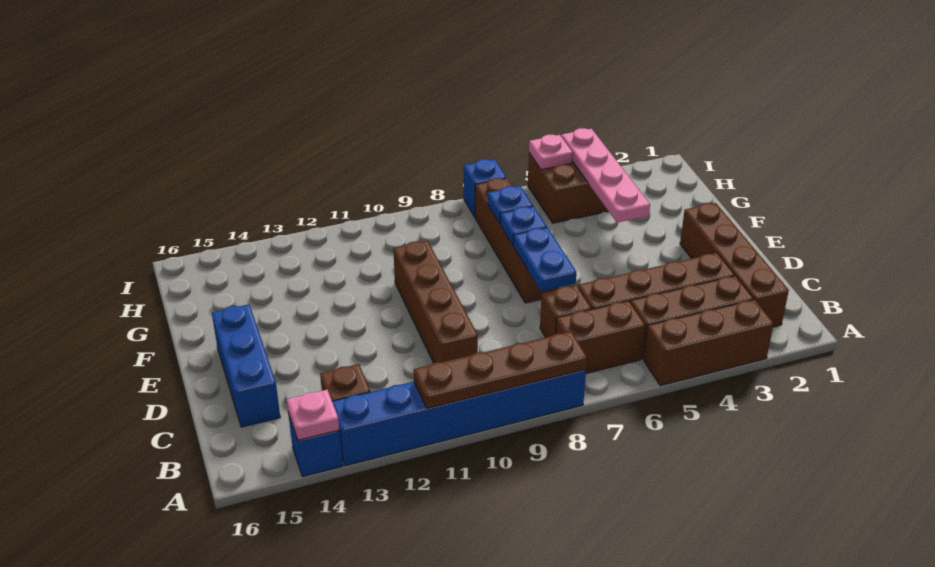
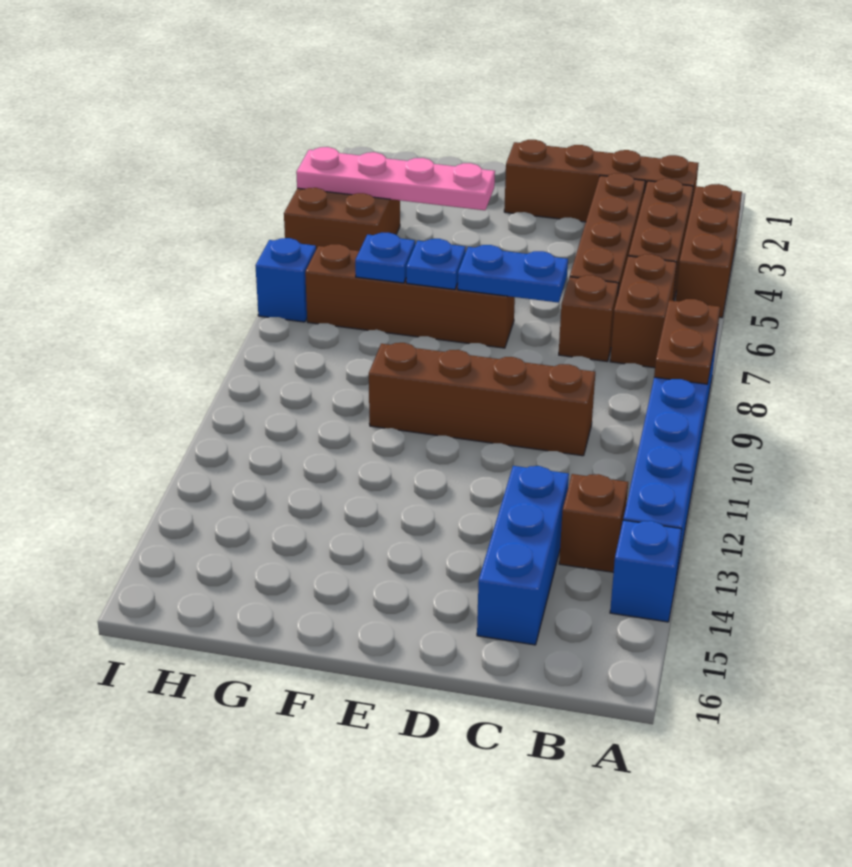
brown plate A8:A11 level 2 -> brown plate A8:A9 level 2
pink plate A14 level 2 -> none
blue brick C15:E15 level 1 -> blue brick C13:C15 level 1
pink plate I5 level 2 -> none

